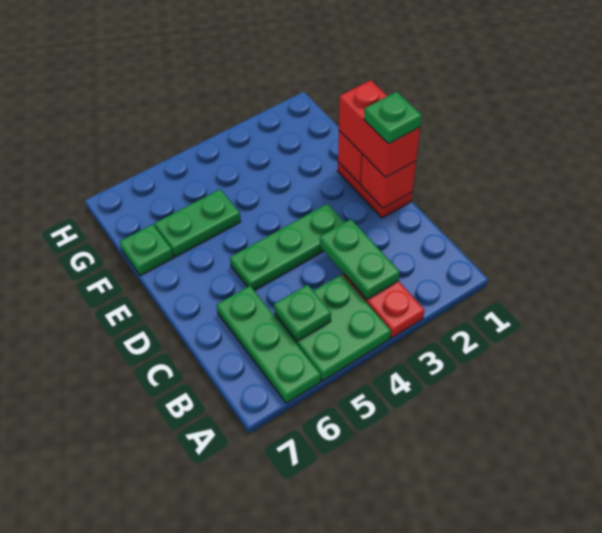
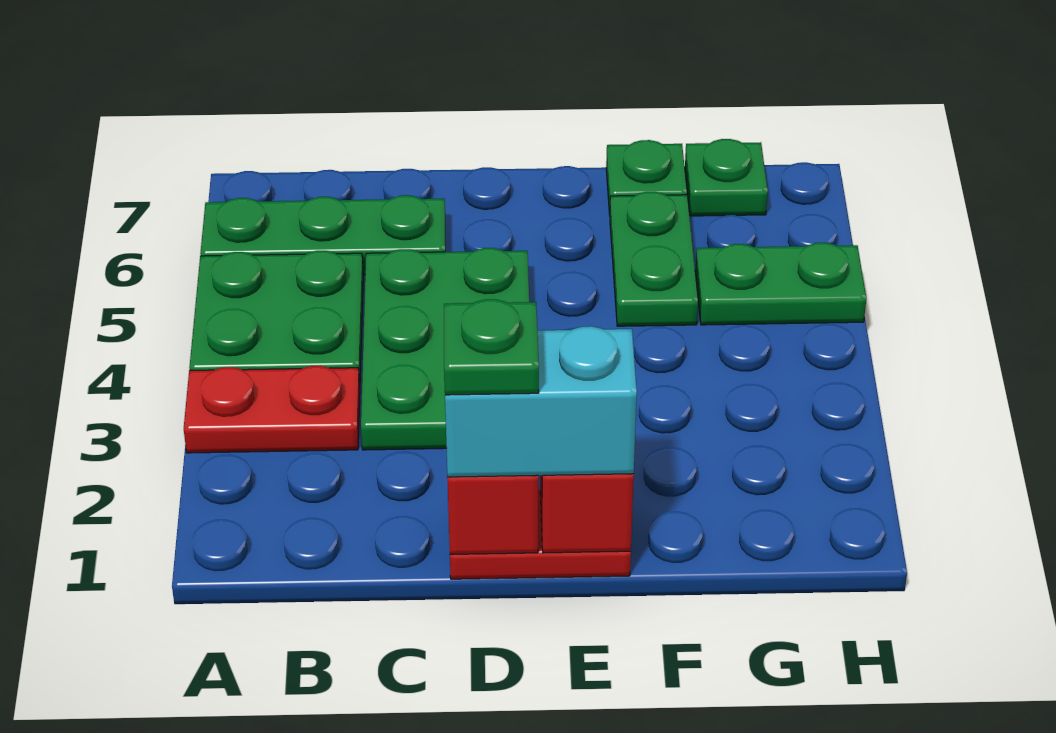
green plate B3:C3 level 2 -> green plate G5:H5 level 1
green plate B5 level 2 -> green plate G7 level 1
red brick D1:E1 level 3 -> cyan brick D1:E1 level 3
green plate D3:D5 level 1 -> green plate C3:D5 level 1

